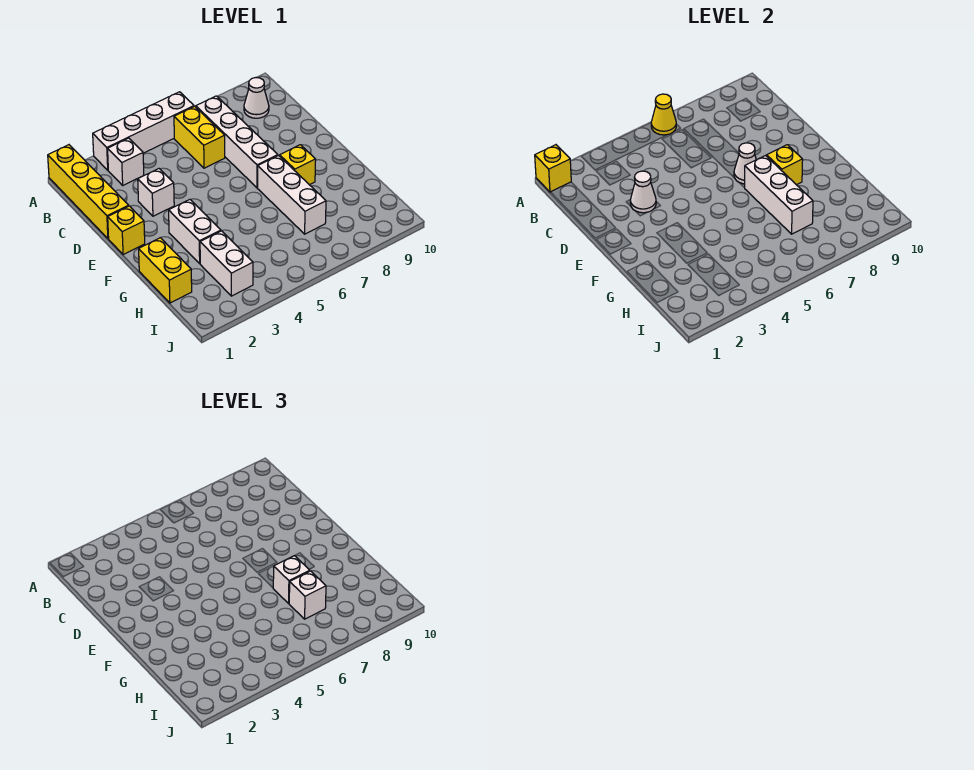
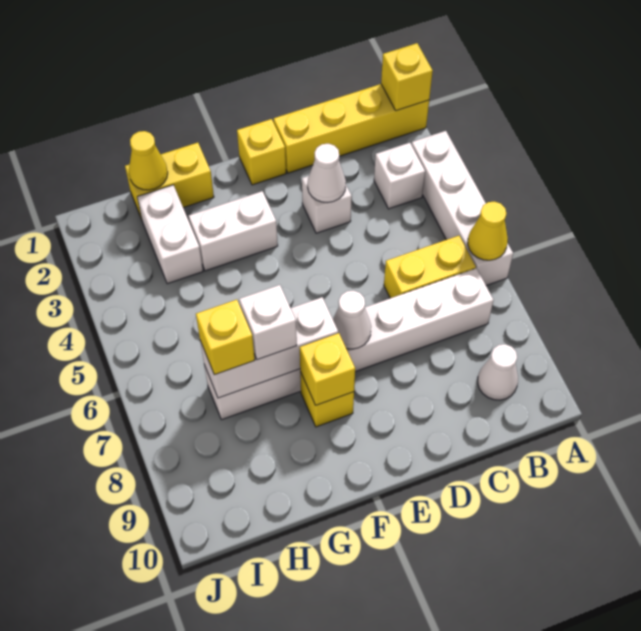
none -> yellow cone H1 level 2
white brick H3:I3 level 1 -> white brick H2:H3 level 1
white brick H7 level 3 -> yellow brick H7 level 3

